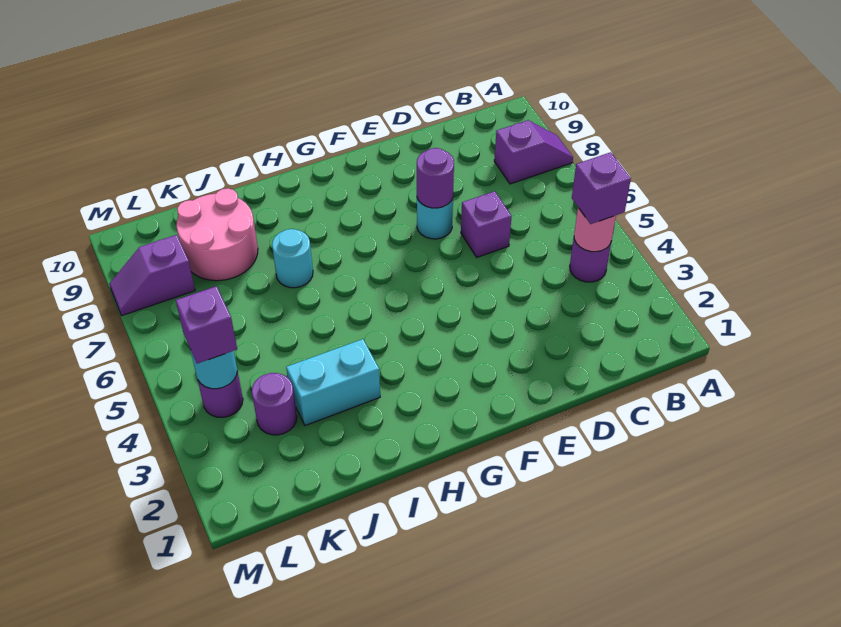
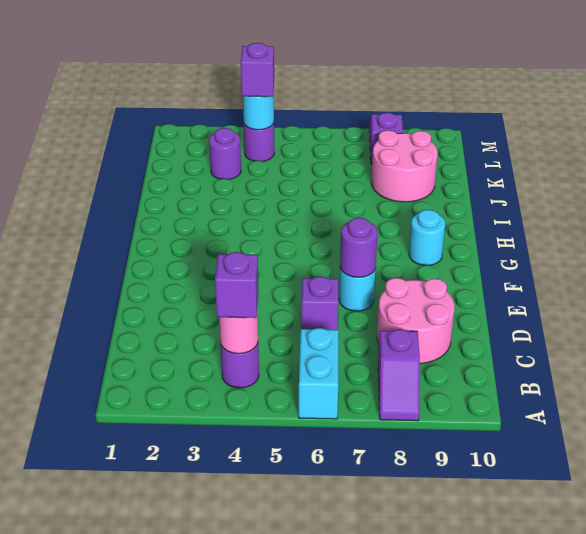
none -> pink round brick C8:D9 level 1
cyan brick I3:J3 level 1 -> cyan brick A6:B6 level 1
cyan round brick I7 level 1 -> cyan round brick G9 level 1

